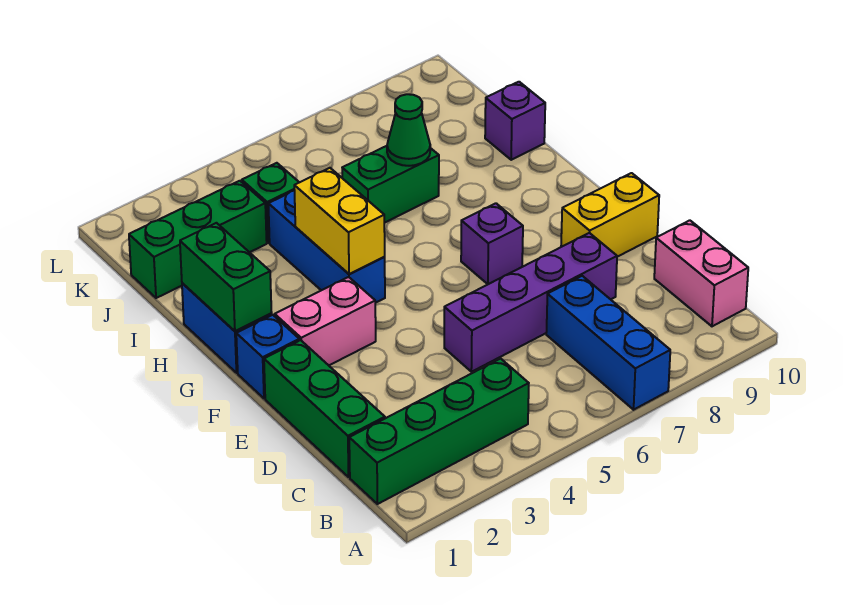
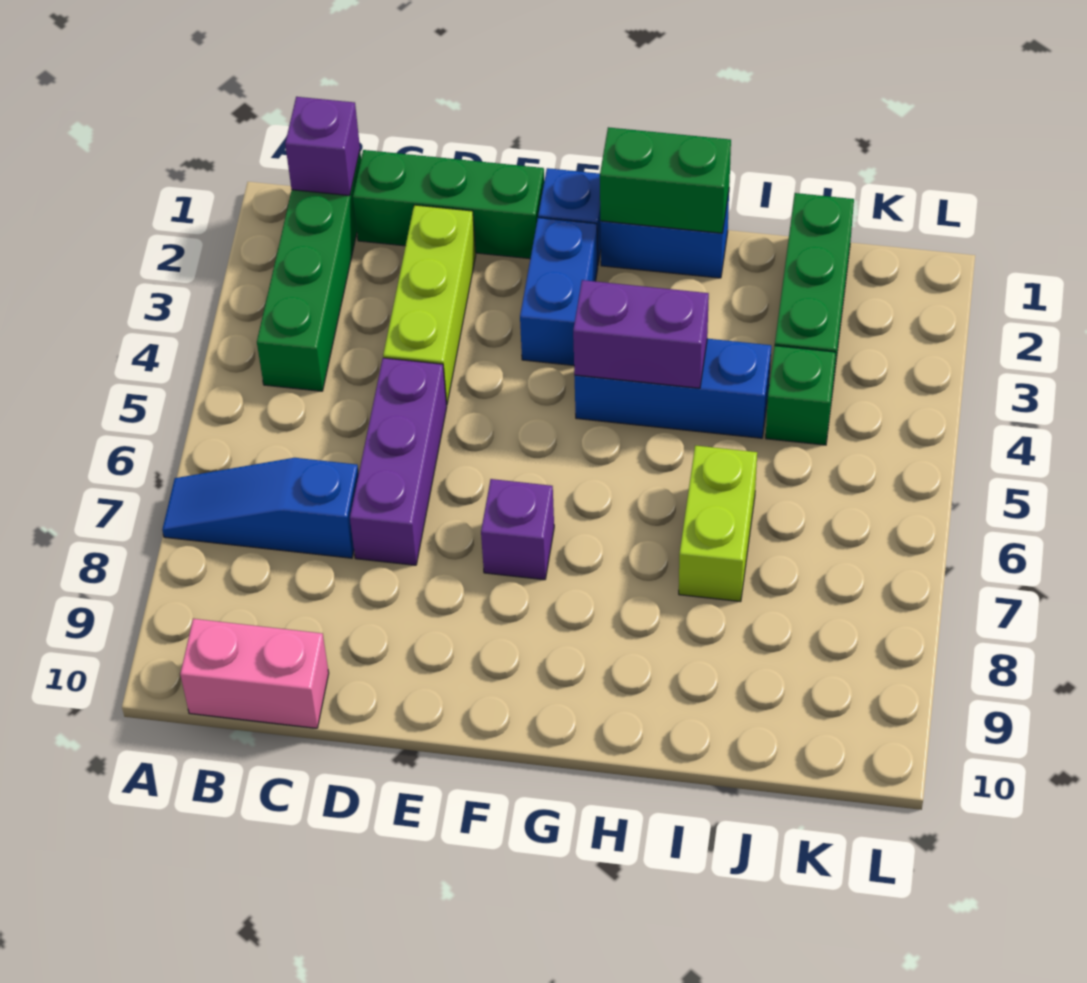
blue brick A7:C7 level 1 -> blue slope A7:C7 level 1 top C
none -> lime brick D2:D4 level 1
purple brick D5:D8 level 1 -> purple brick D5:D7 level 1
yellow brick E9:E10 level 1 -> none
pink brick F2:F3 level 1 -> blue brick F2:F3 level 1
yellow brick G4:H4 level 2 -> purple brick G4:H4 level 2
green brick I6:I7 level 1 -> lime brick I6:I7 level 1
green cone I7 level 2 -> none
purple brick I10 level 1 -> purple brick B1 level 2

